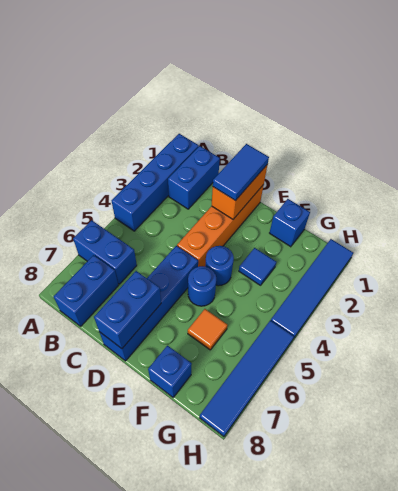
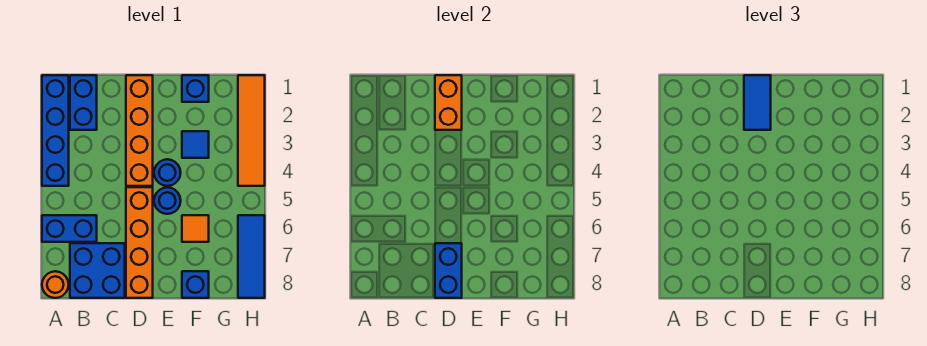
none -> orange round brick A8 level 1
blue brick B7:B8 level 1 -> blue brick B7:C8 level 1
blue brick D5:D8 level 1 -> orange brick D5:D8 level 1
blue tile H1:H4 level 1 -> orange tile H1:H4 level 1
blue tile H5:H8 level 1 -> blue tile H6:H8 level 1

